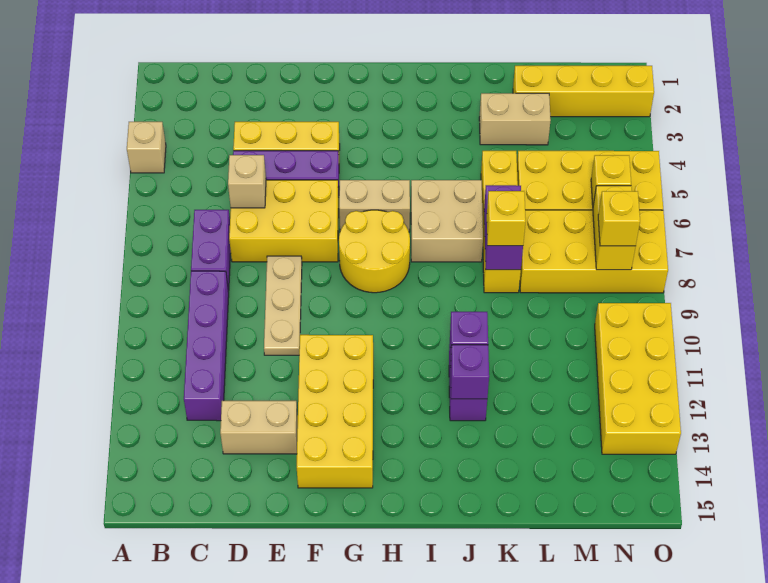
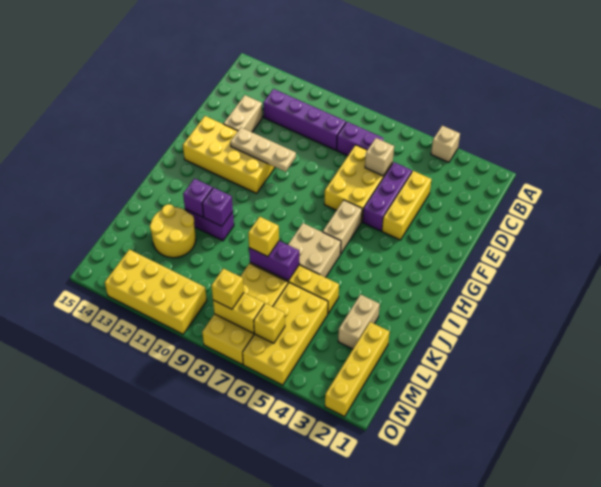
tan plate E8:E10 level 1 -> tan plate F10:F12 level 2
yellow round brick G7:H8 level 1 -> yellow round brick K12:L13 level 1

